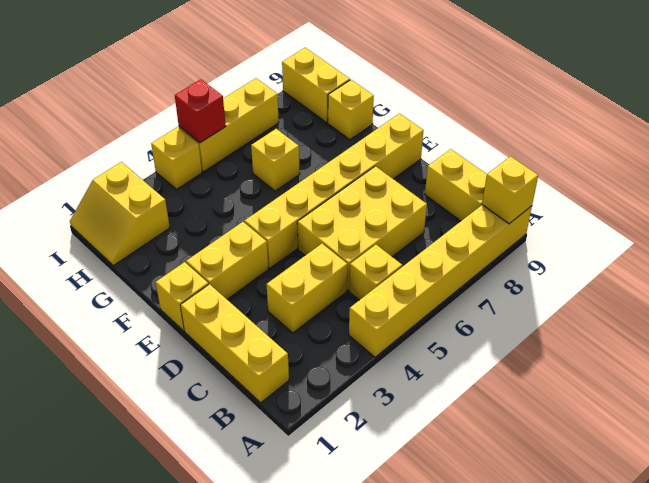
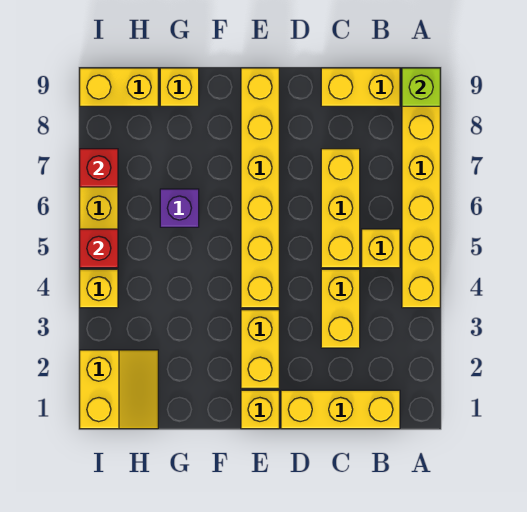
yellow brick A9 level 2 -> lime brick A9 level 2
yellow brick C5:D7 level 1 -> yellow brick C5:C7 level 1
yellow brick G6 level 1 -> purple brick G6 level 1
yellow slope H1:I2 level 1 top 2 -> yellow slope H1:I2 level 1 top I
none -> red brick I7 level 2

